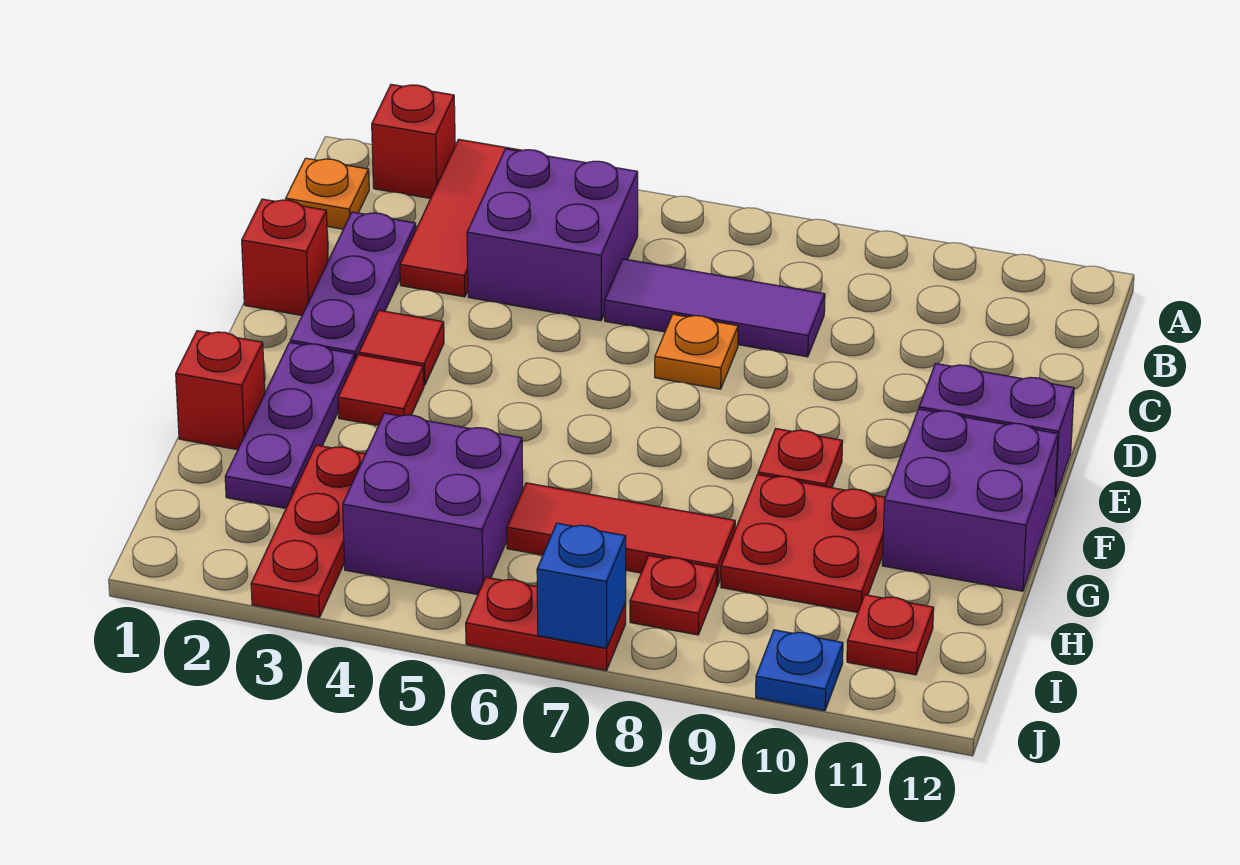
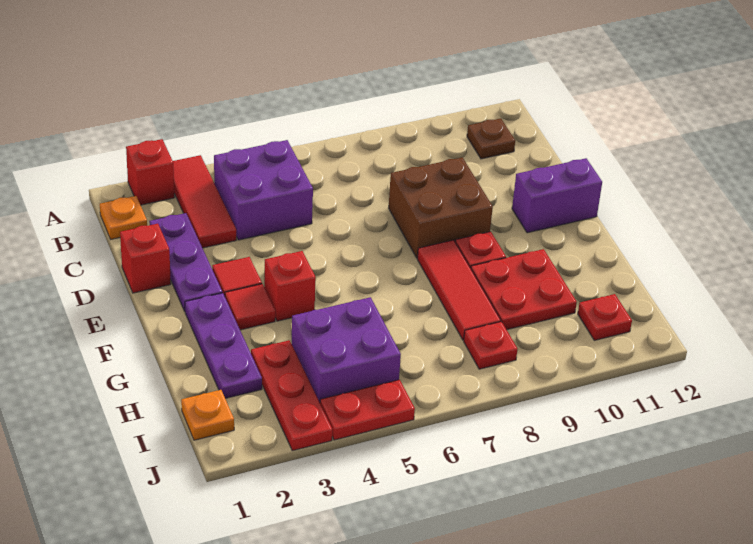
none -> brown plate B11 level 1
purple tile C6:C8 level 1 -> none
orange plate D7 level 1 -> orange plate I1 level 1
none -> brown brick D8:E9 level 1
purple brick F11:G12 level 1 -> none
red brick G1 level 1 -> red brick F4 level 1
red tile H6:H8 level 1 -> red tile F8:H8 level 1
red plate J6:J7 level 1 -> red plate J4:J5 level 1
blue brick J7 level 2 -> none
blue plate J10 level 1 -> none

